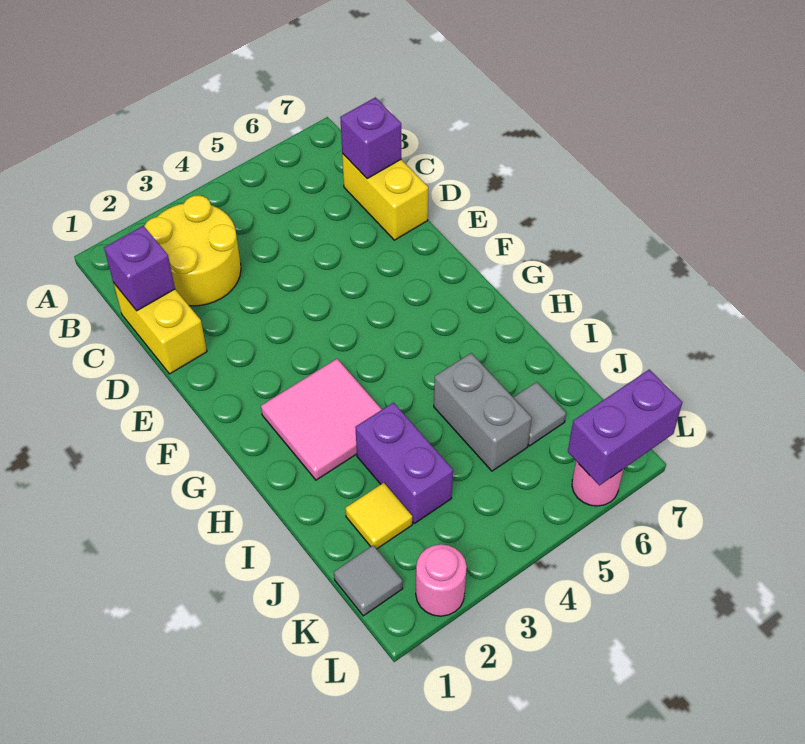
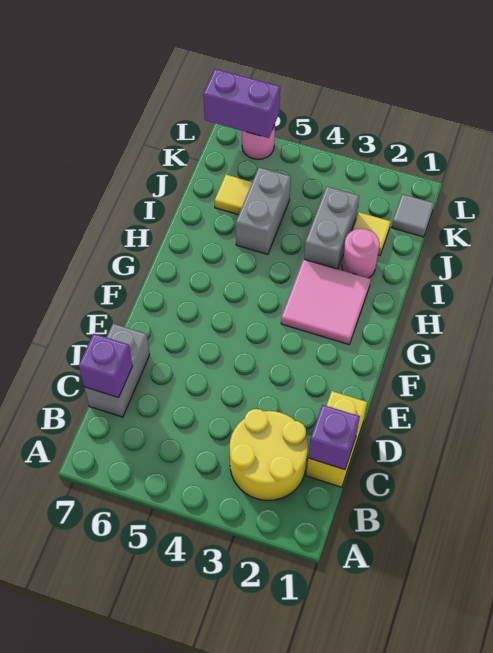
yellow brick C7:D7 level 1 -> grey brick C7:D7 level 1
purple brick I3:J3 level 1 -> grey brick I3:J3 level 1
grey tile J6 level 1 -> yellow tile J6 level 1
pink round brick L2 level 1 -> pink round brick I2 level 1

